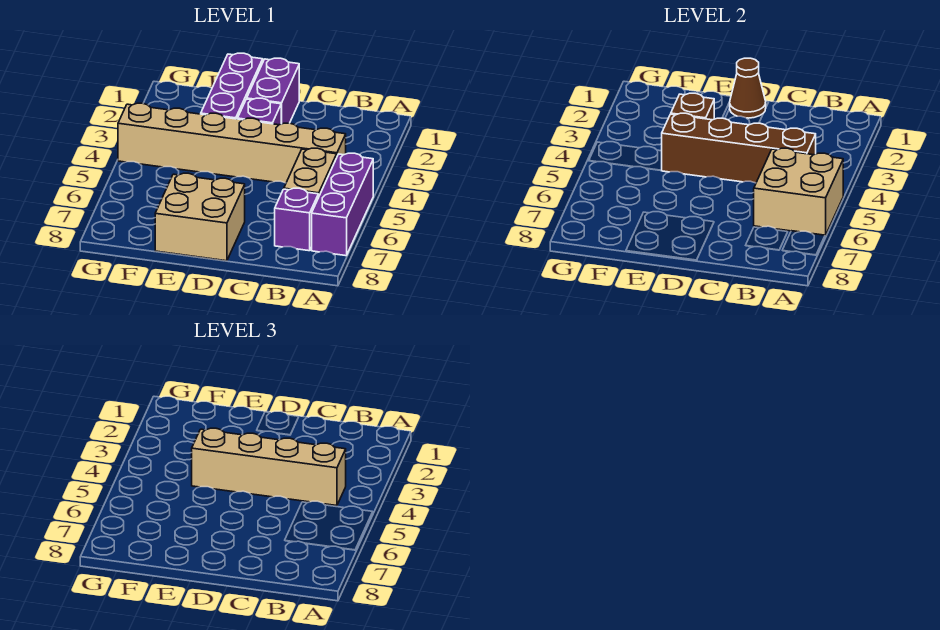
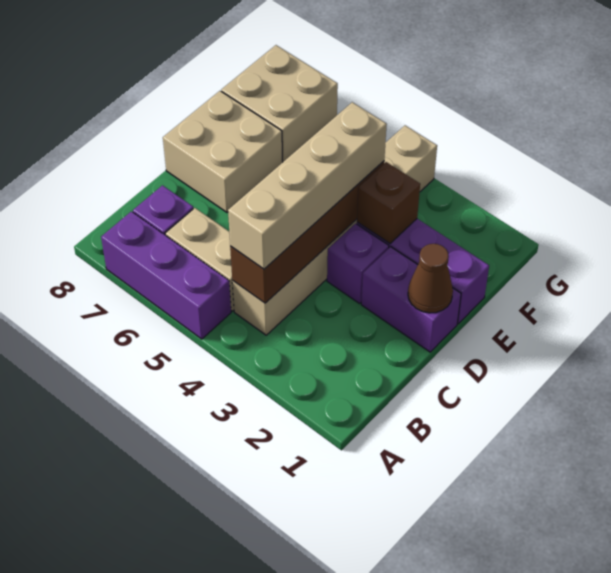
tan brick A5:B6 level 2 -> tan brick F7:G8 level 1

